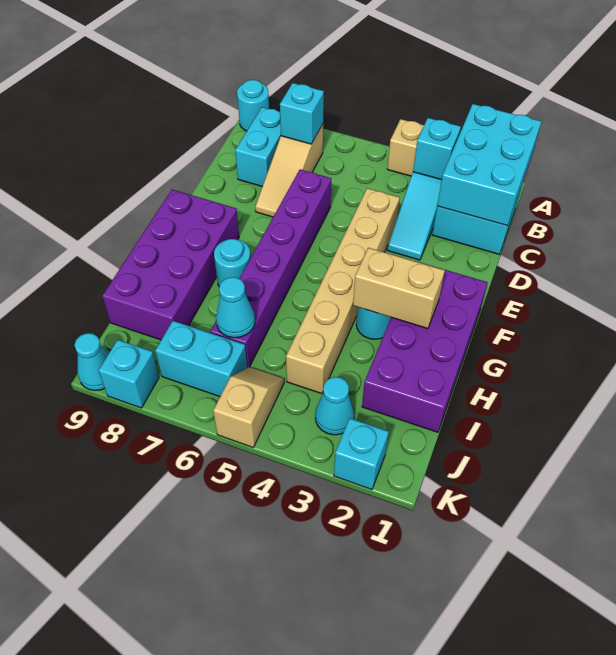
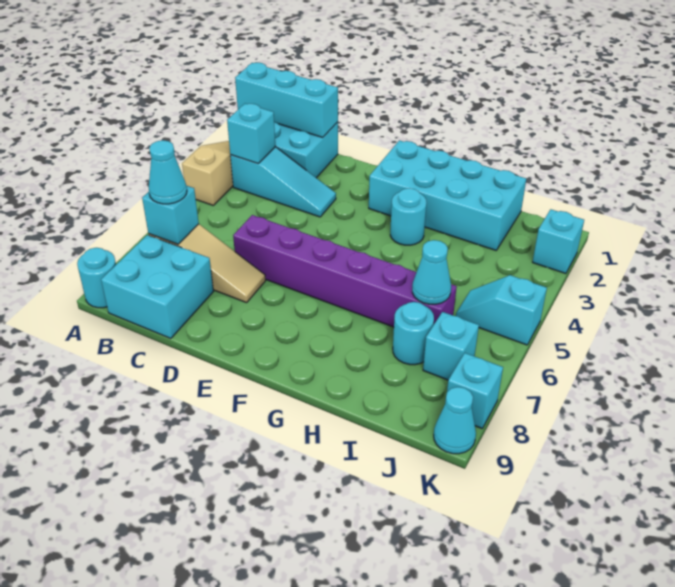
cyan brick A1:C2 level 2 -> cyan brick A1:C1 level 2
cyan brick B8:C8 level 1 -> cyan brick B8:C9 level 1
tan brick D4:I4 level 1 -> none
purple brick F1:I2 level 1 -> cyan brick F1:I2 level 1
purple brick F8:I9 level 1 -> none
tan brick G2:G3 level 2 -> none
cyan round brick G7 level 1 -> cyan round brick I7 level 1
cyan cone J3 level 1 -> cyan cone B7 level 3
tan slope J5:K5 level 1 top K -> cyan slope J5:K5 level 1 top K
cyan brick J6:J7 level 1 -> cyan brick J7 level 1

